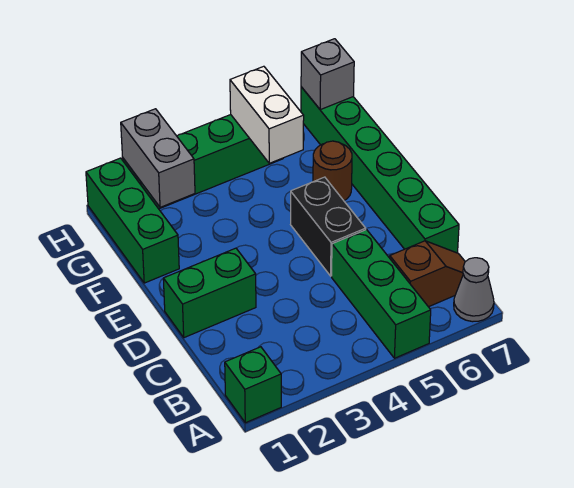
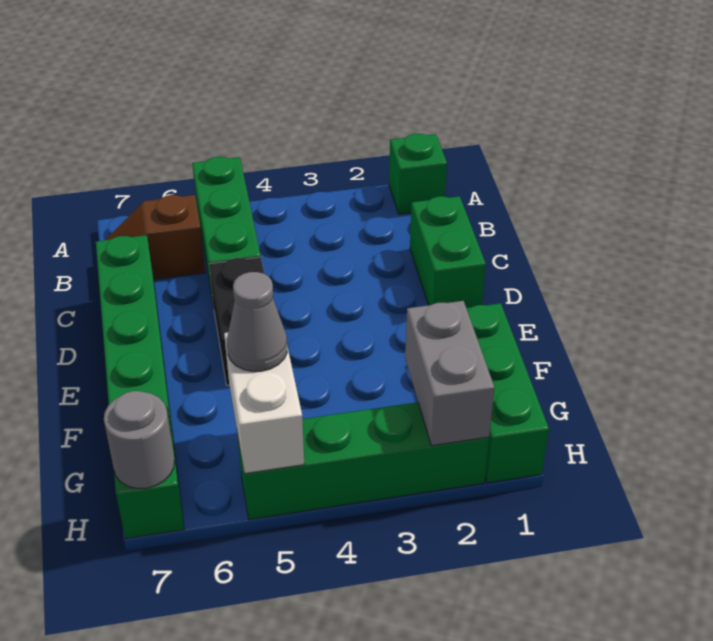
grey cone A7 level 1 -> grey cone G5 level 3
green brick D1:D2 level 1 -> green brick C1:D1 level 1
brown round brick F6 level 1 -> none
grey brick H7 level 2 -> grey round brick H7 level 2

